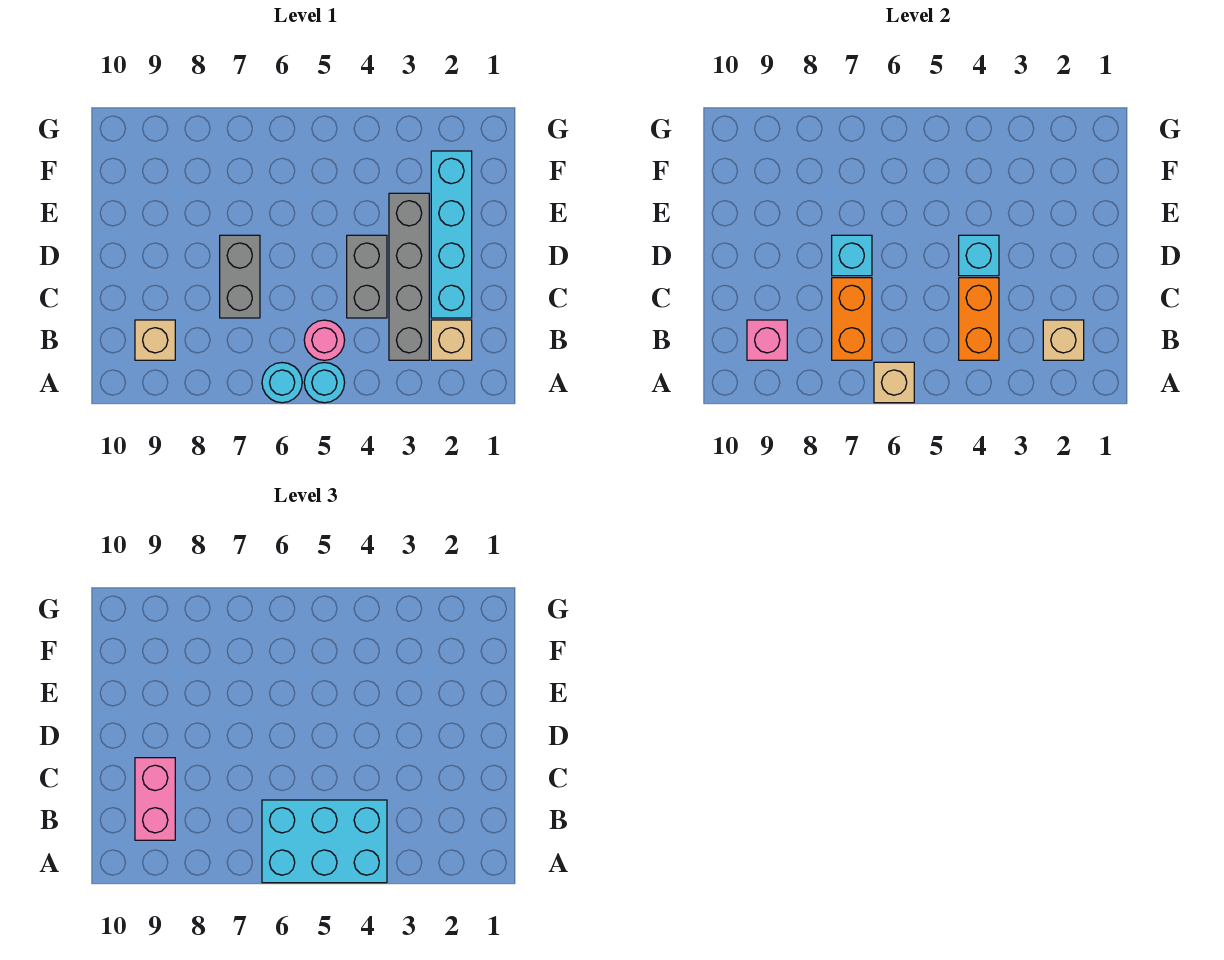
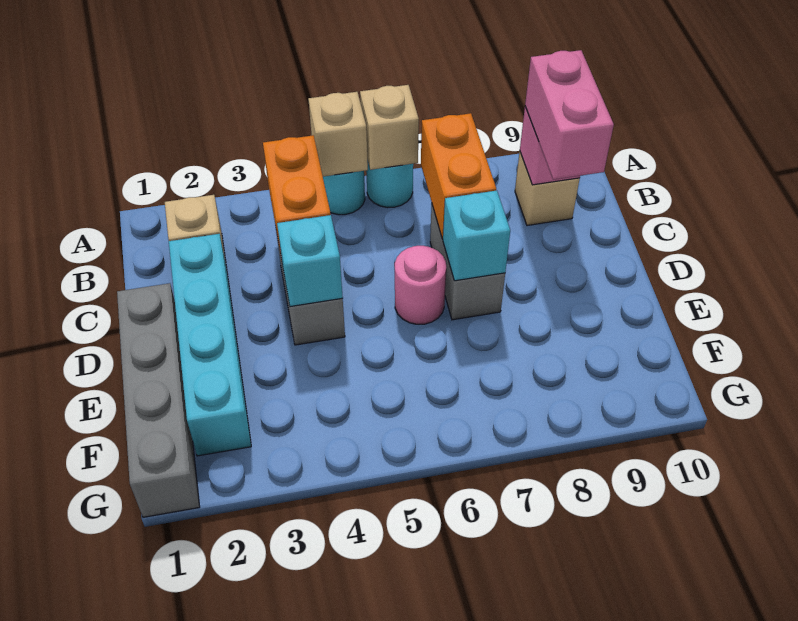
cyan brick A4:B6 level 3 -> none
tan brick B2 level 2 -> tan brick A5 level 2
grey brick B3:E3 level 1 -> grey brick D1:G1 level 1
pink round brick B5 level 1 -> pink round brick D6 level 1

